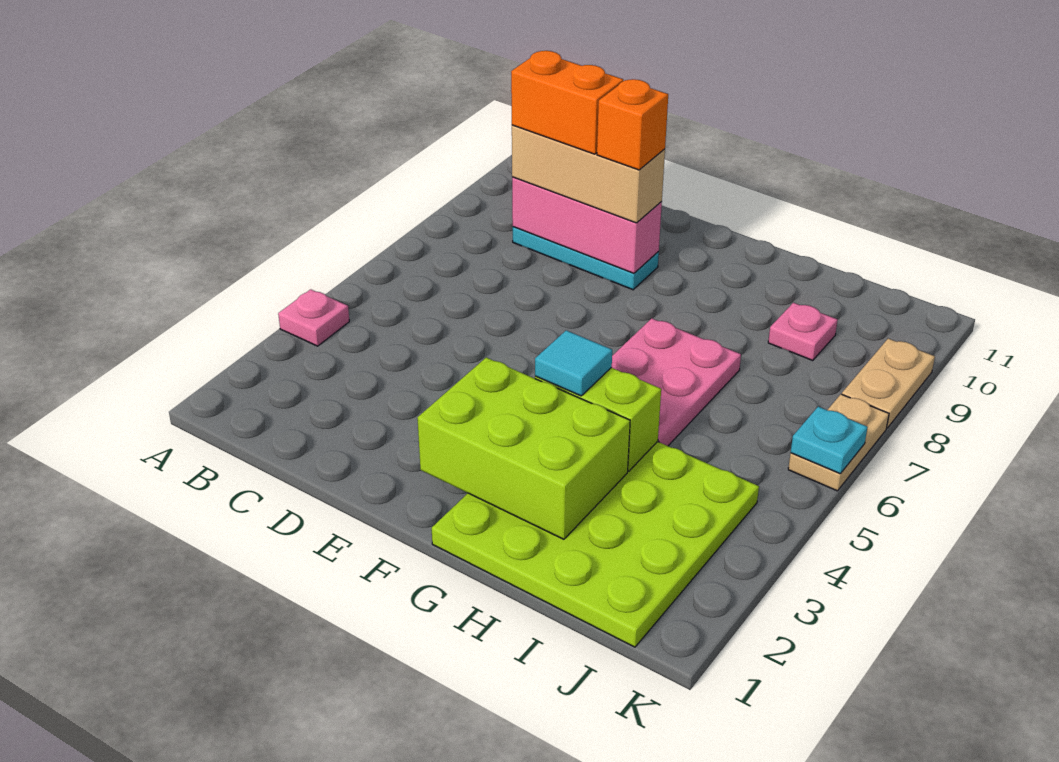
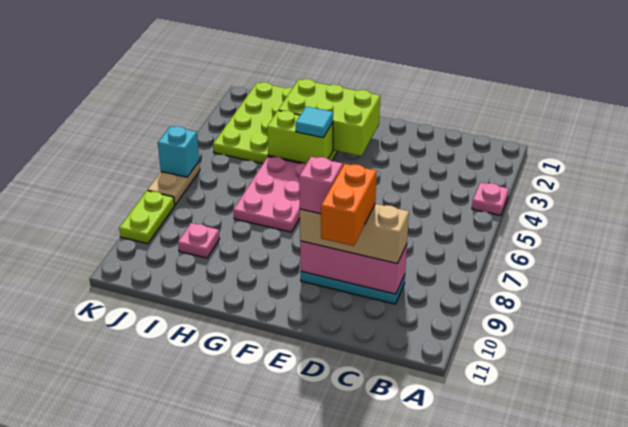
orange brick C9:D9 level 4 -> orange brick D9:D10 level 4
orange brick E9 level 4 -> pink brick E9 level 4
cyan plate K6 level 2 -> cyan brick K6 level 2
tan plate K8:K9 level 1 -> lime plate K8:K9 level 1

